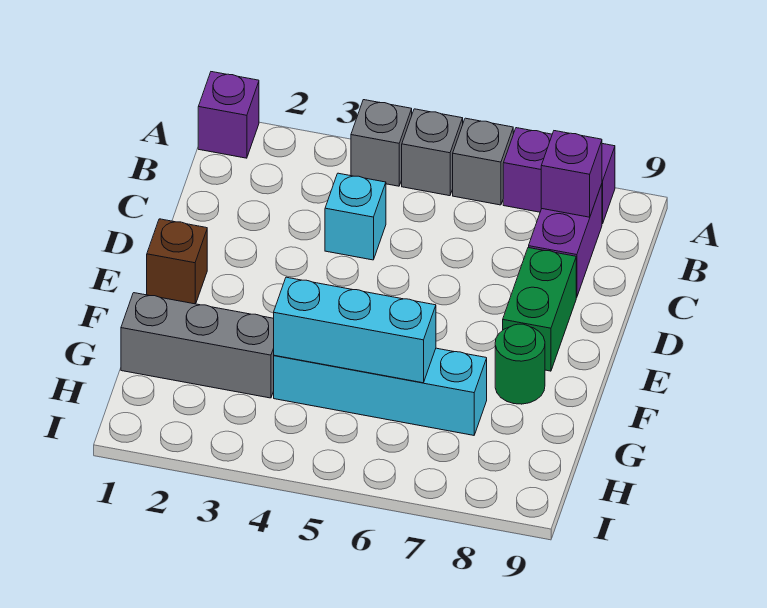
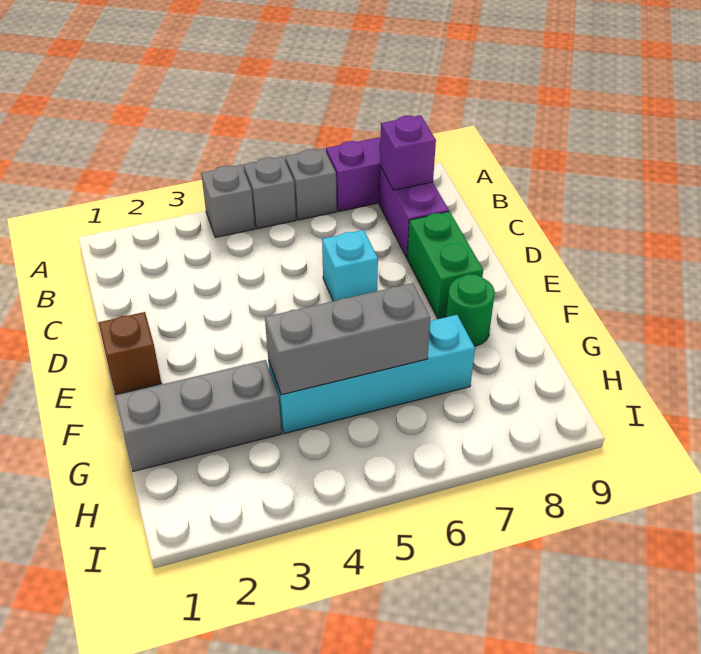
purple brick A1 level 1 -> none
cyan brick C4 level 1 -> cyan brick D6 level 1
cyan brick G4:G6 level 2 -> grey brick G4:G6 level 2

